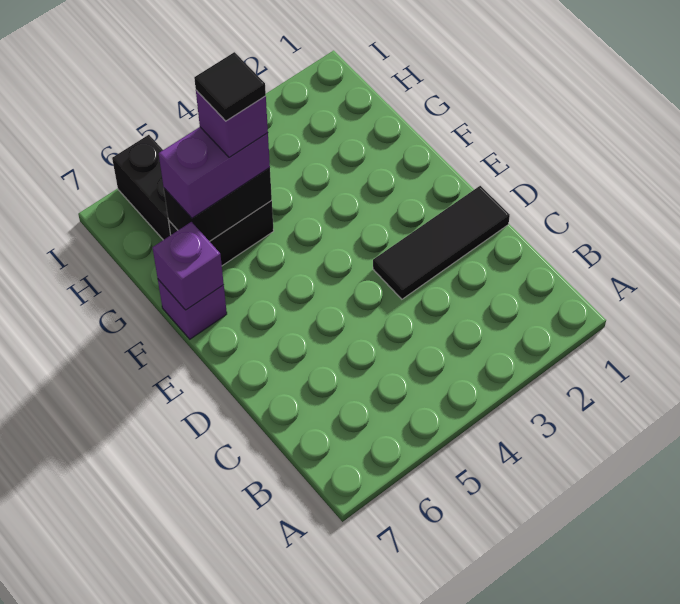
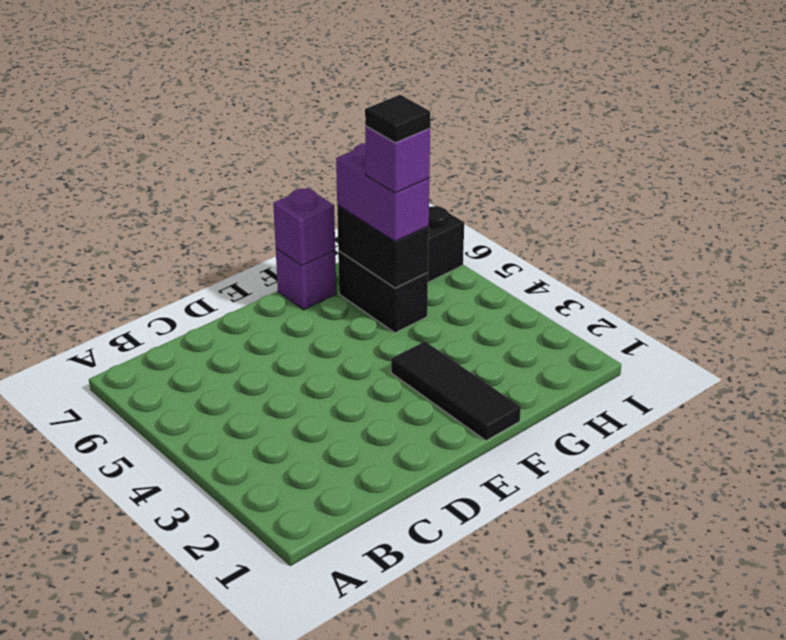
black tile D1:D3 level 1 -> black tile F1:F3 level 1

